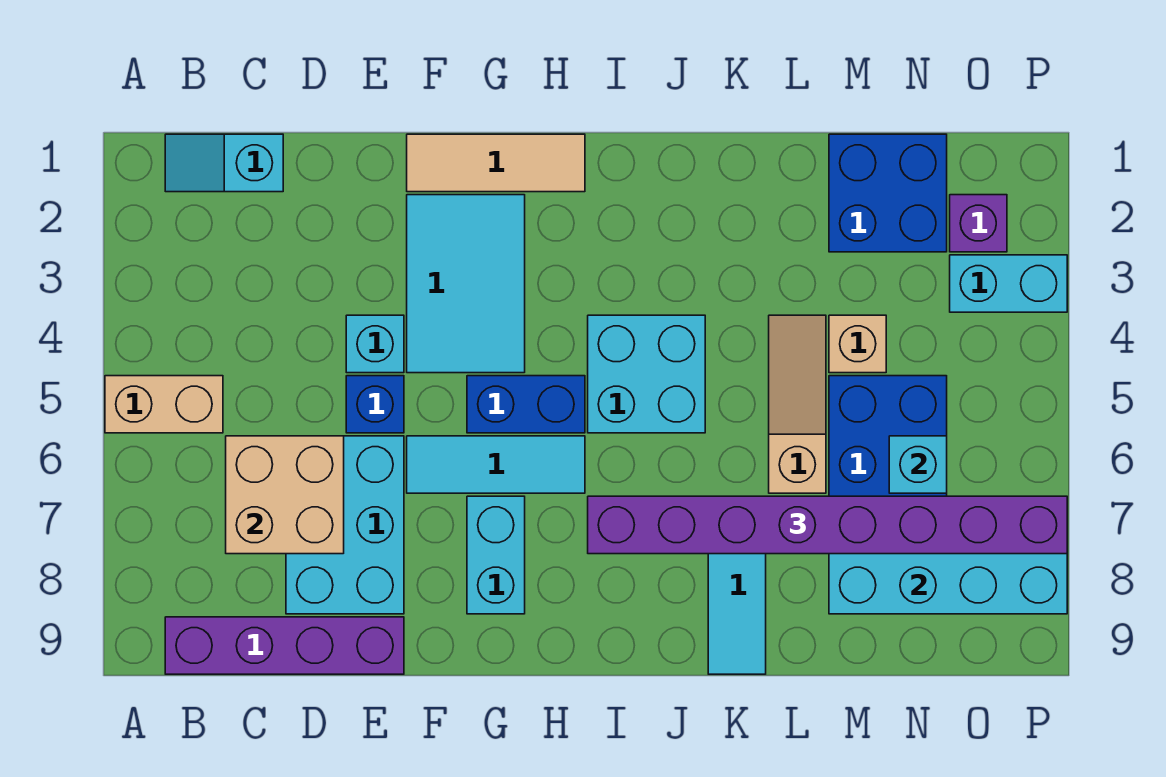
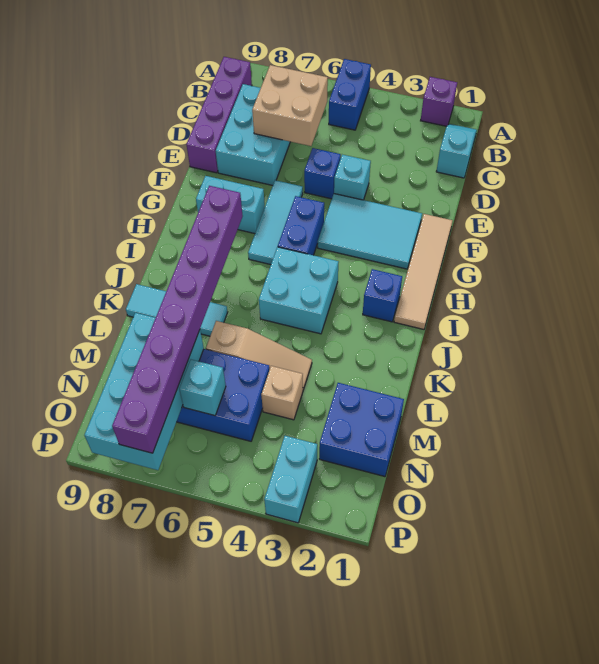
tan brick A5:B5 level 1 -> blue brick A5:B5 level 1
cyan brick D6:E8 level 1 -> cyan brick C7:E8 level 1
tan tile F1:H1 level 1 -> tan tile F1:I1 level 1
none -> blue brick I2 level 1
purple brick O2 level 1 -> purple brick A2 level 1

